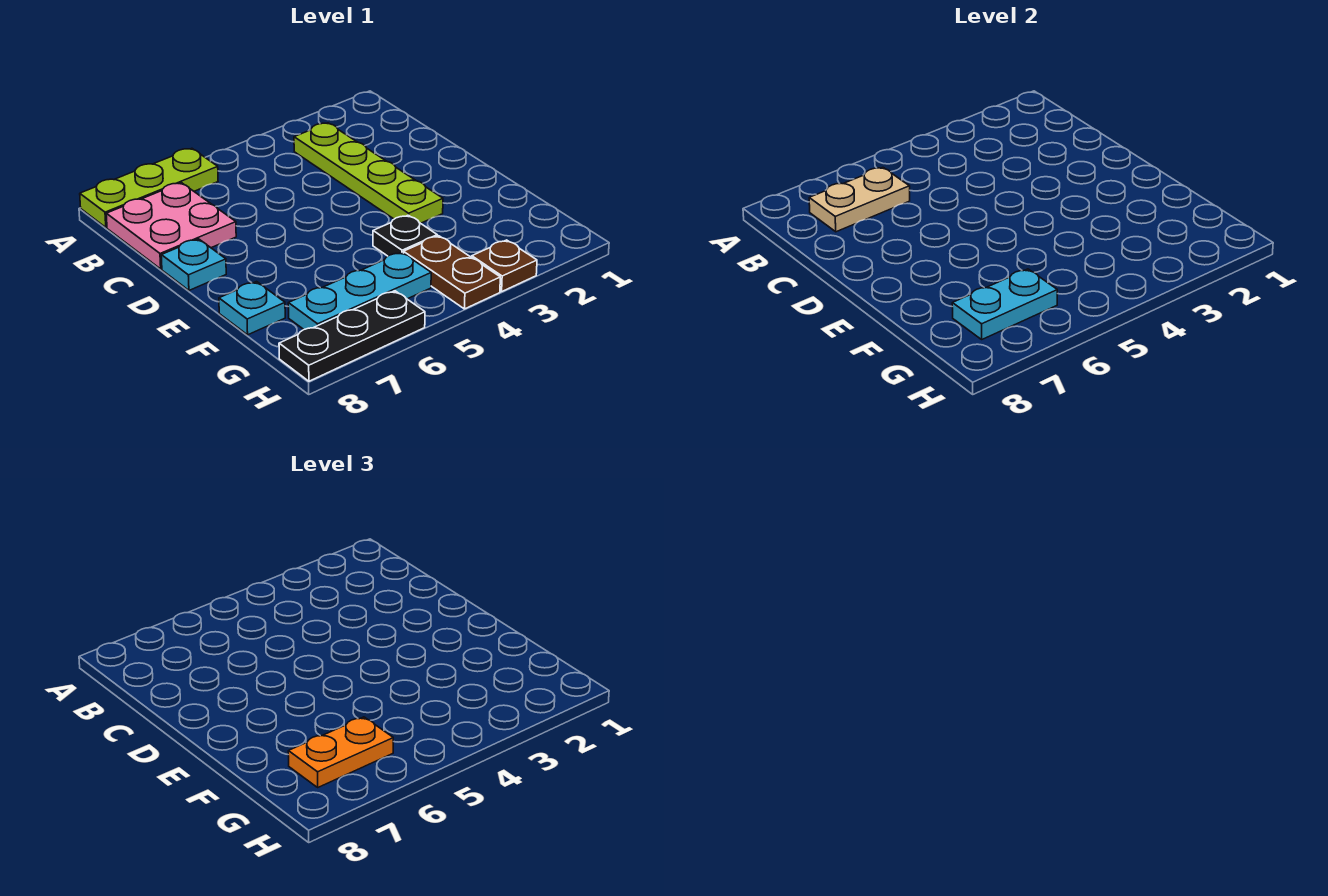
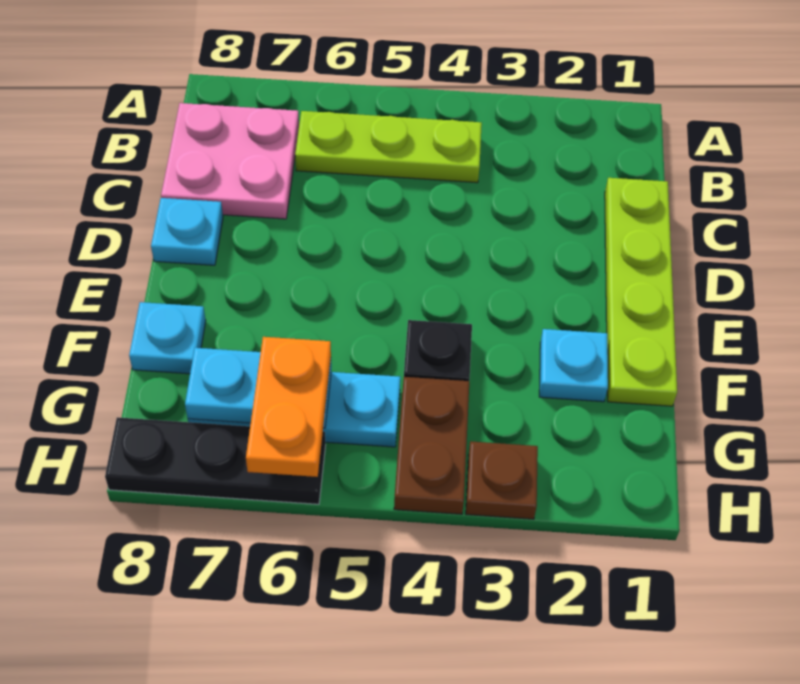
lime plate A6:A8 level 1 -> lime plate B4:B6 level 1
lime plate B3:E3 level 1 -> lime plate C1:F1 level 1
tan plate B6:B7 level 2 -> none
none -> cyan plate F2 level 1
orange plate G6:G7 level 3 -> orange plate G6:H6 level 3

